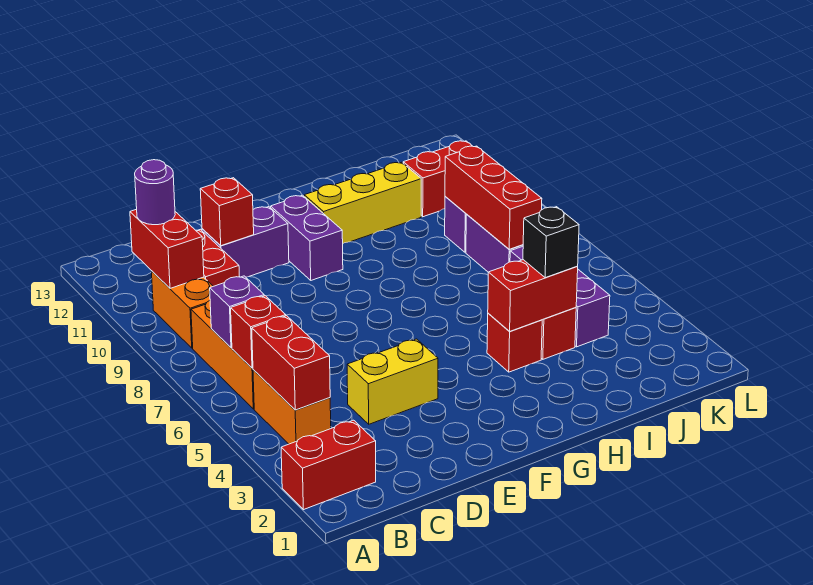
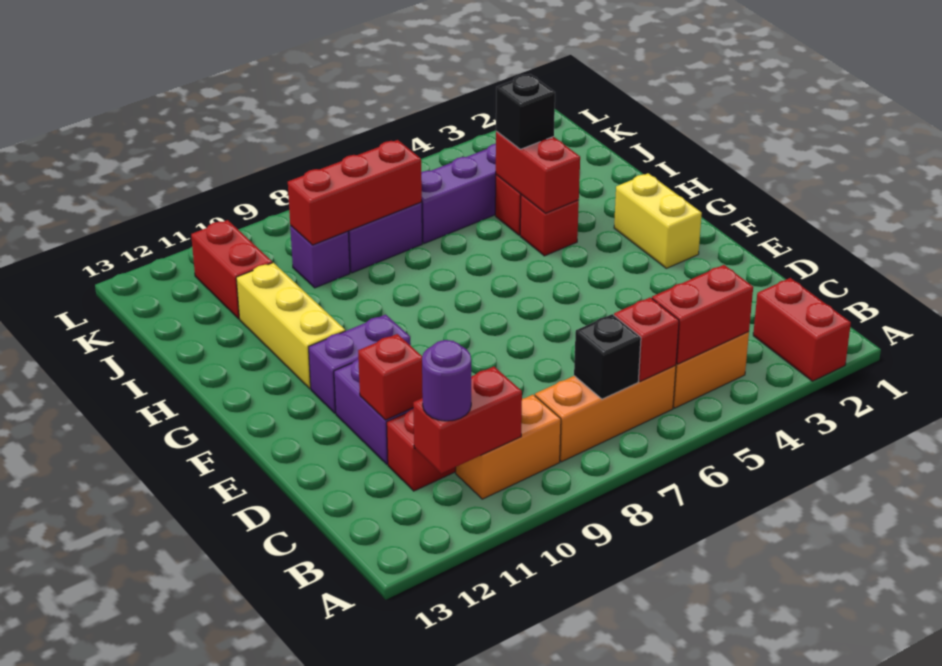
purple brick B7 level 2 -> black brick B7 level 2
yellow brick D4:E4 level 1 -> yellow brick F2:G2 level 1

